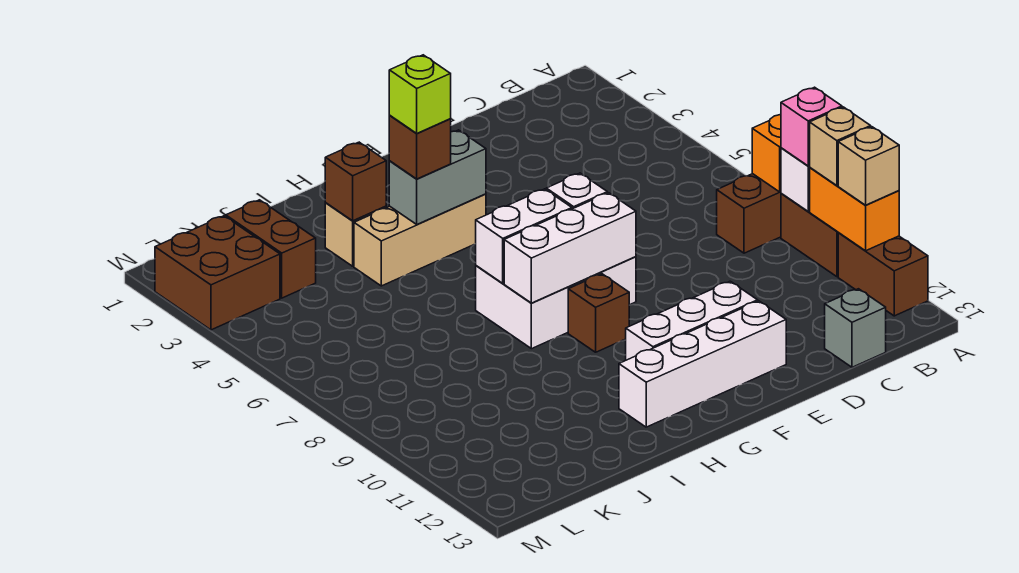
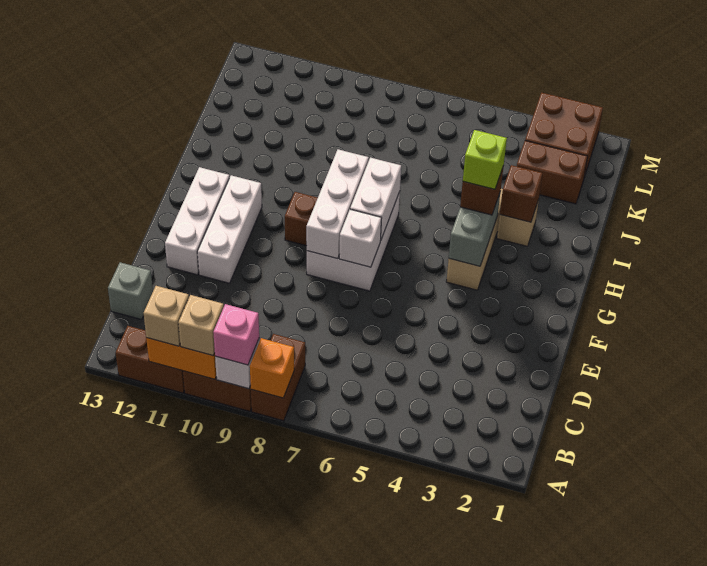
white brick E12:H12 level 1 -> white brick E12:G12 level 1

